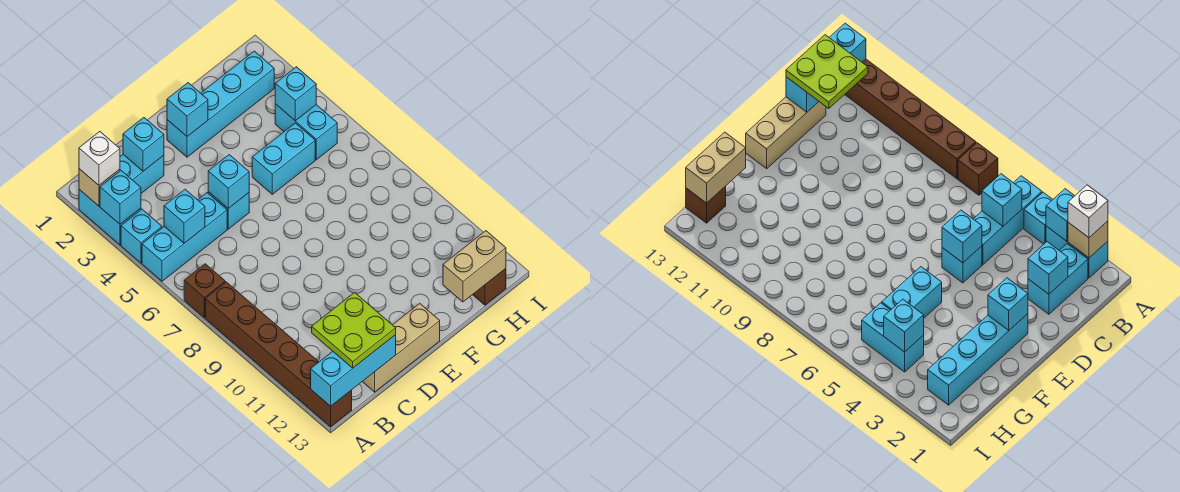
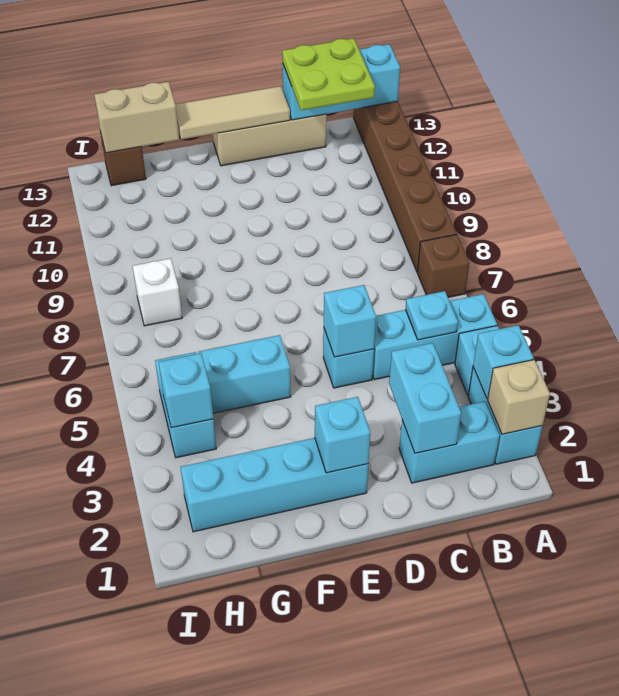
white brick A2 level 3 -> white brick H8 level 1
cyan brick B5 level 2 -> cyan plate B5 level 2
cyan brick C2 level 2 -> cyan brick C2:C3 level 2
none -> tan tile D13:F13 level 2

